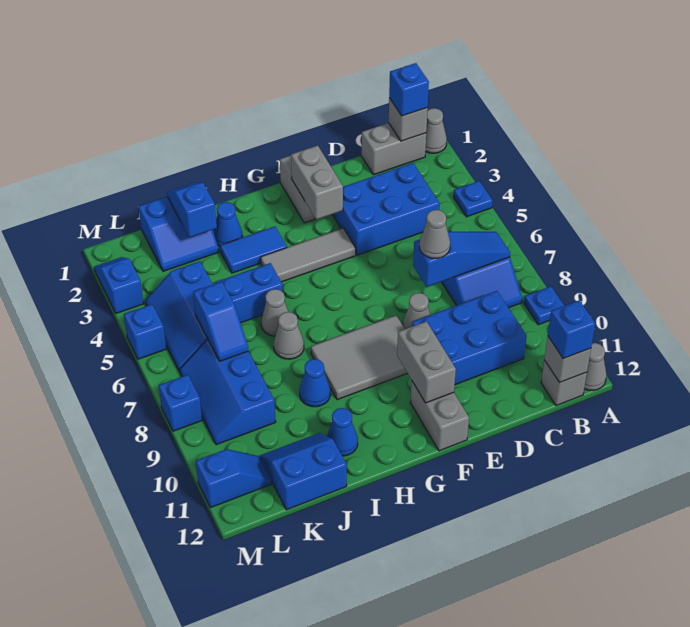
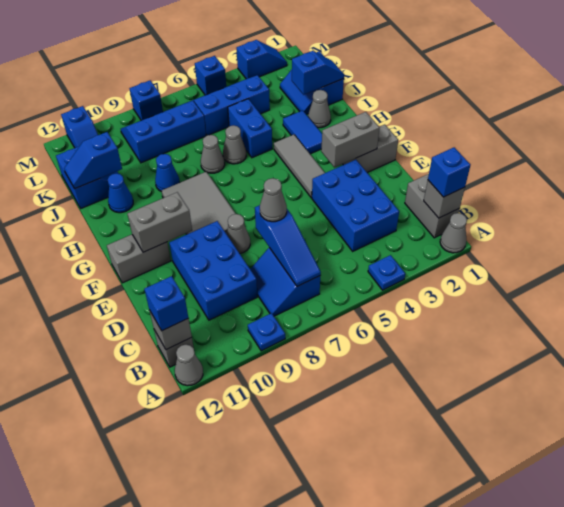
blue cone I2 level 1 -> grey cone I2 level 1
blue slope K6:K7 level 2 top 6 -> blue slope J11:J12 level 2 top 11

